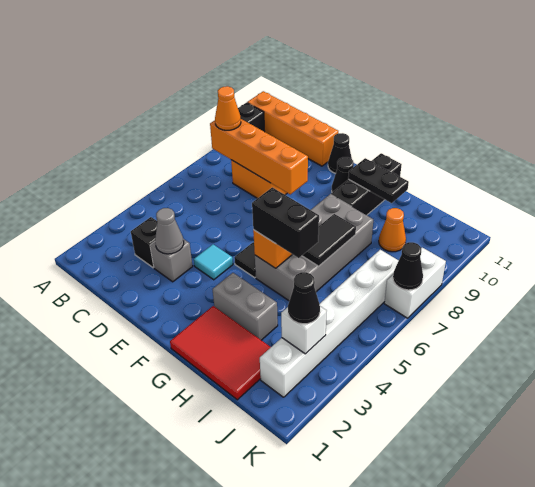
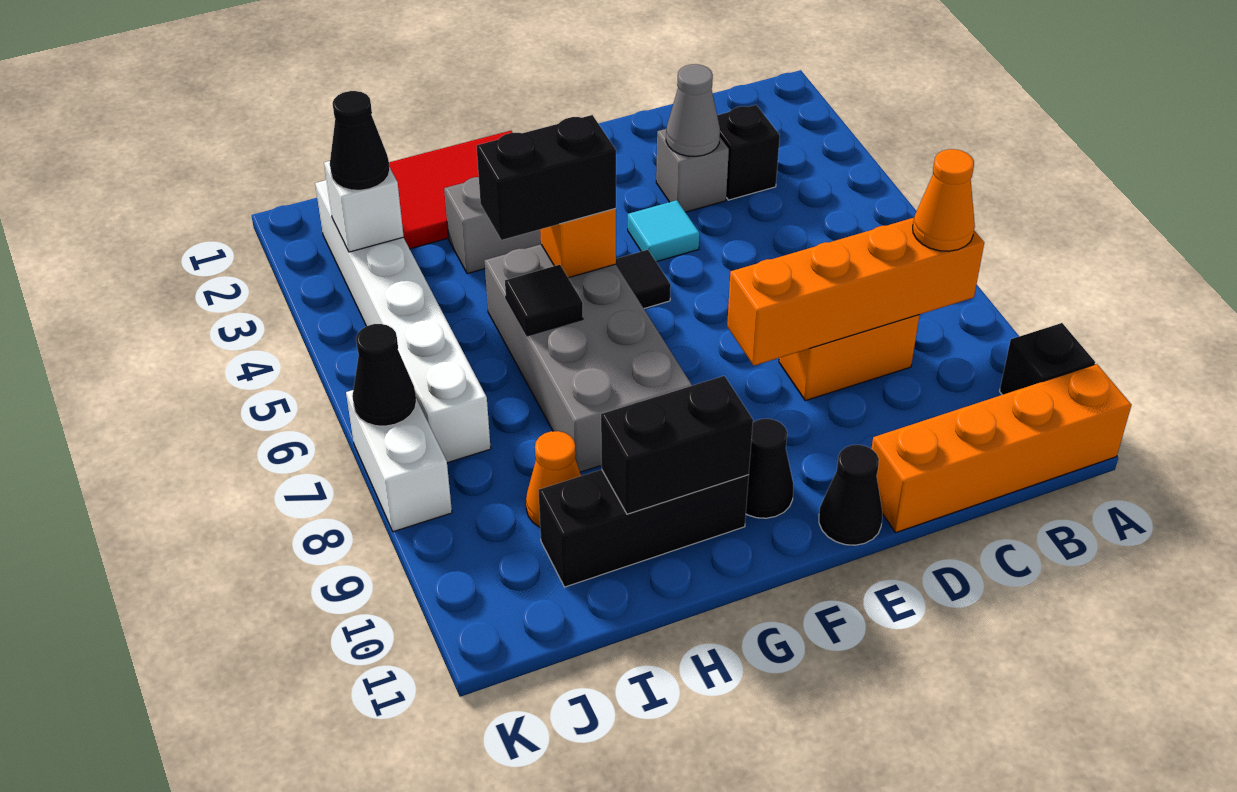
black brick G9:G11 level 1 -> black brick G10:I10 level 1
black plate G10:H10 level 2 -> black brick G10:H10 level 2
black tile H6:H7 level 2 -> black tile H6 level 2

